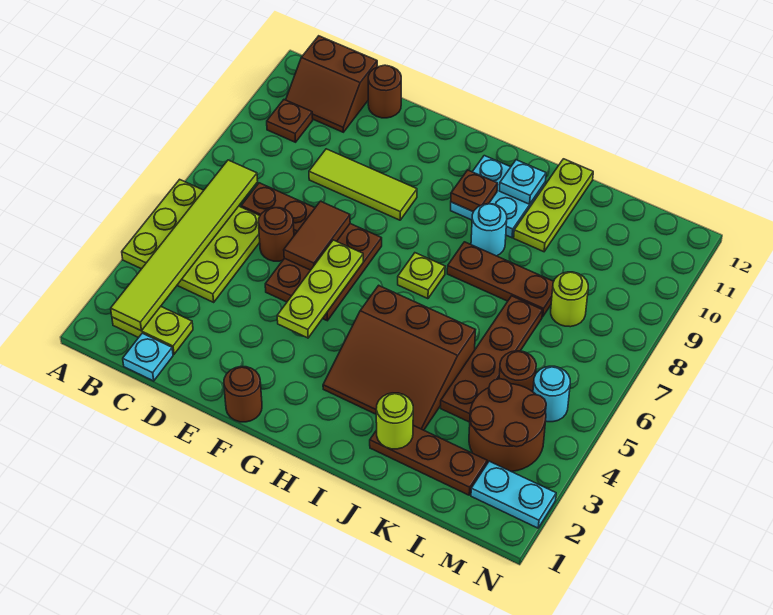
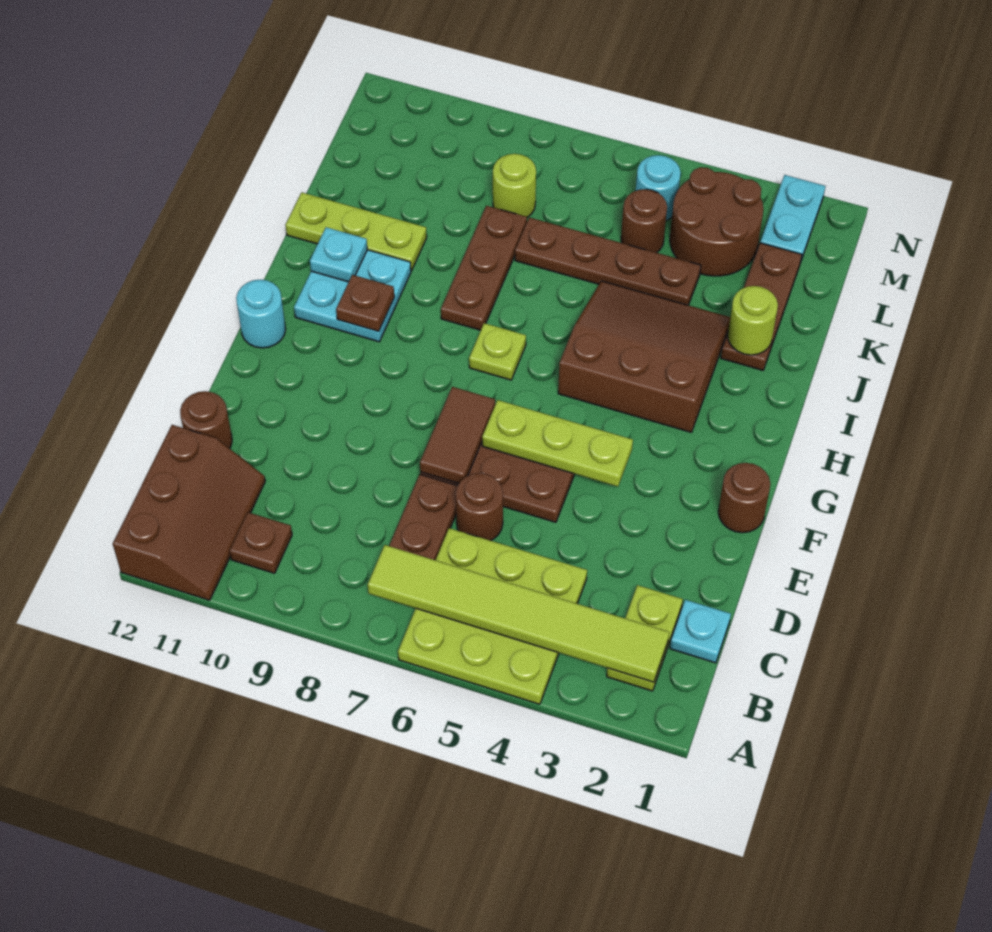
brown slope B11:C12 level 1 top 12 -> brown slope A11:C12 level 1 top 12
lime tile D9:F9 level 1 -> none
brown tile E6:E7 level 2 -> brown tile E7:F7 level 2
brown slope H3:J5 level 1 top 5 -> brown slope H3:J5 level 1 top H
cyan round brick I9 level 1 -> cyan round brick G12 level 1

